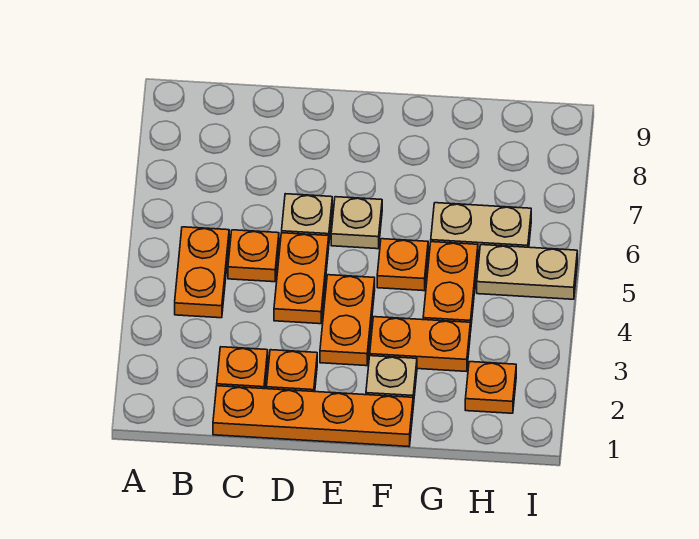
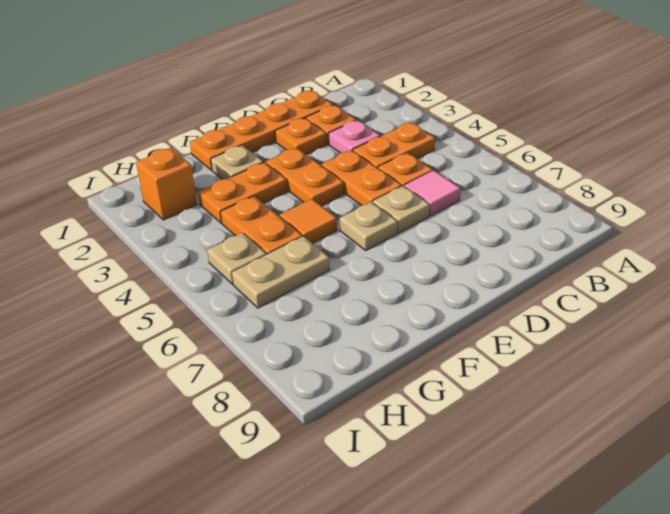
orange plate B4:B5 level 1 -> orange plate B4:C4 level 1
none -> pink plate C3 level 1
none -> pink tile C6 level 1
orange plate F5 level 1 -> orange tile F5 level 1
orange plate H2 level 1 -> orange brick H2 level 1
tan plate H5:I5 level 1 -> tan plate H5 level 1

